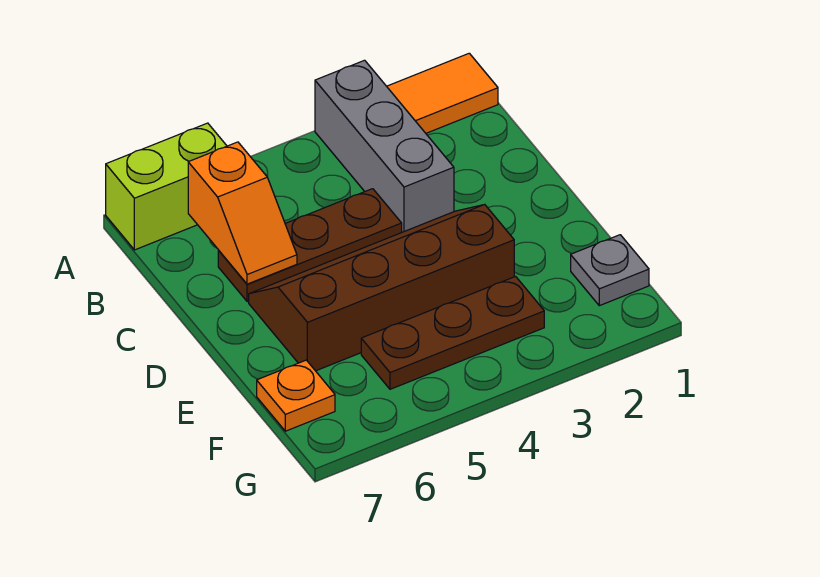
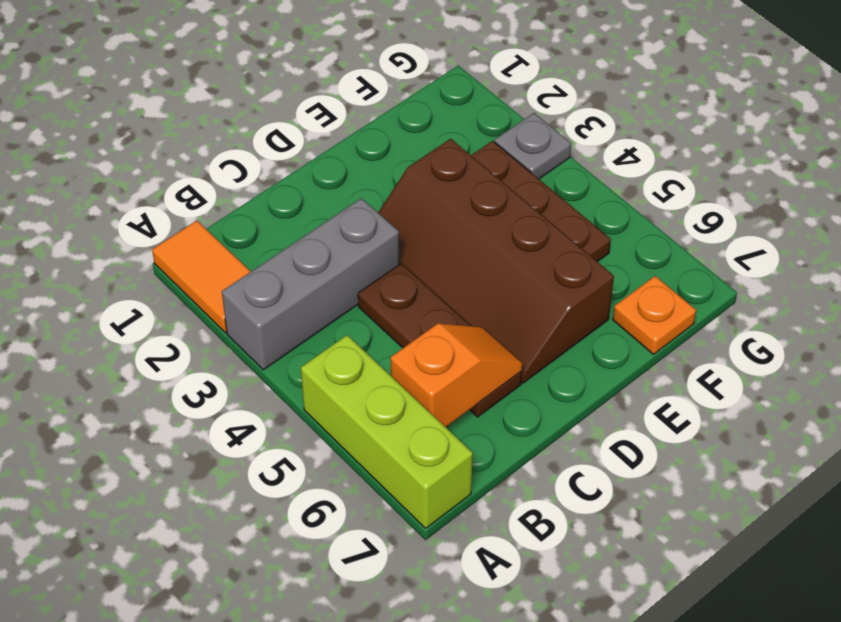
lime brick A6:A7 level 1 -> lime brick A5:A7 level 1
grey plate F1 level 1 -> grey plate G3 level 1

